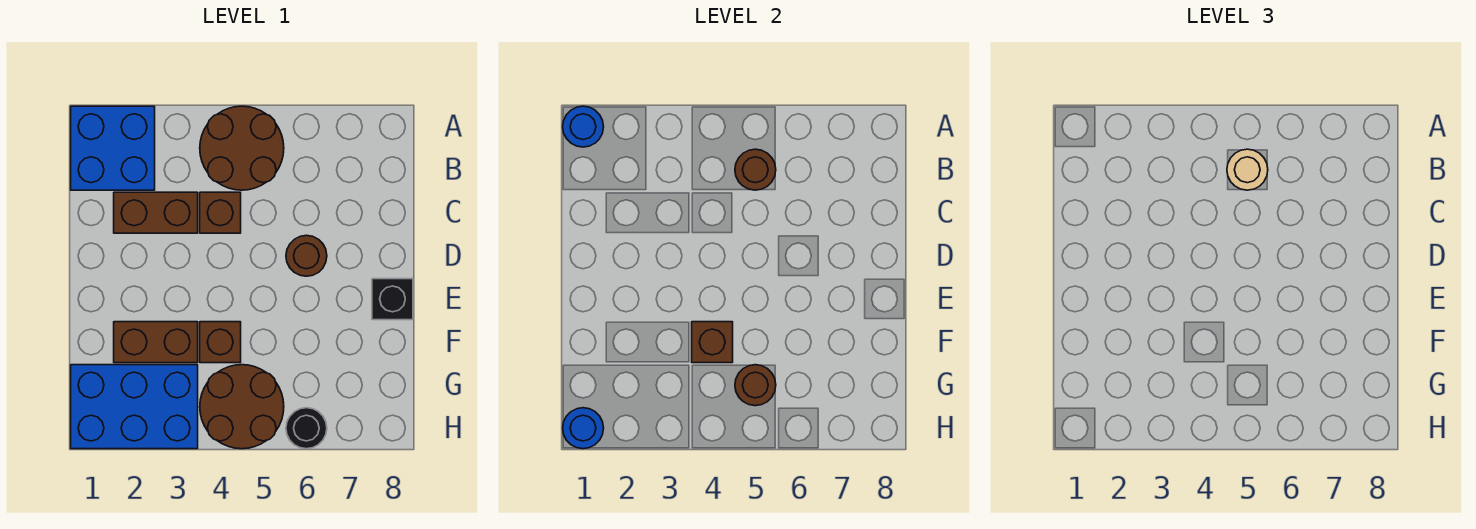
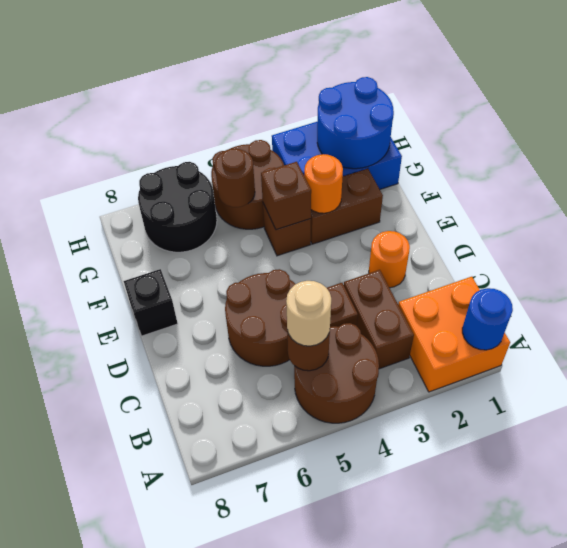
blue brick A1:B2 level 1 -> orange brick A1:B2 level 1
brown brick C2:C3 level 1 -> brown brick B3:C3 level 1
none -> orange round brick D2 level 1
brown round brick D6 level 1 -> brown round brick C5:D6 level 1
none -> orange round brick F3 level 2
blue round brick H1 level 2 -> blue round brick G1:H2 level 2
black round brick H6 level 1 -> black round brick G6:H7 level 1

